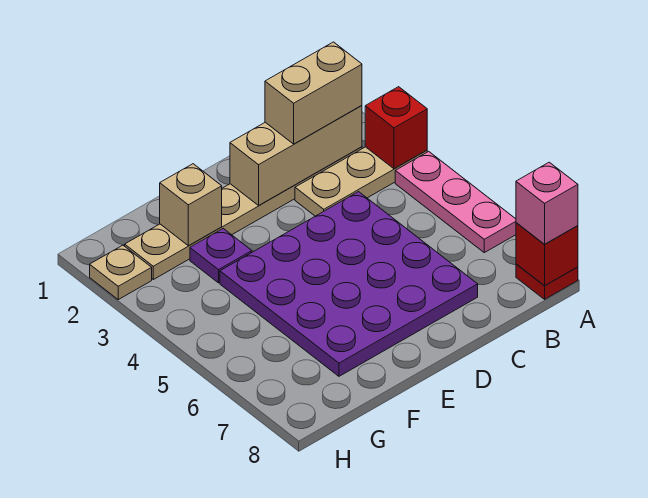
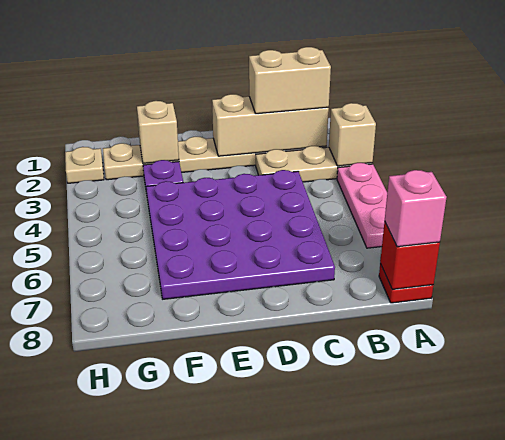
red brick A3 level 2 -> tan brick A3 level 2

